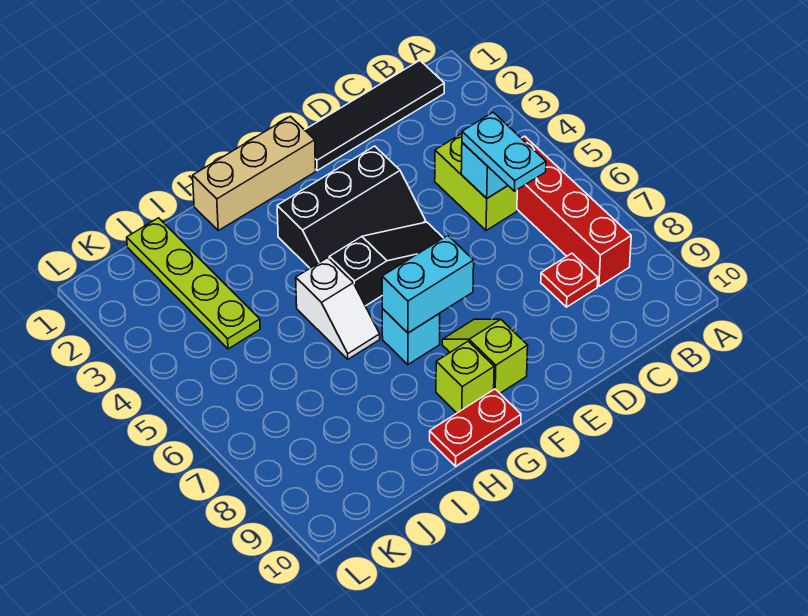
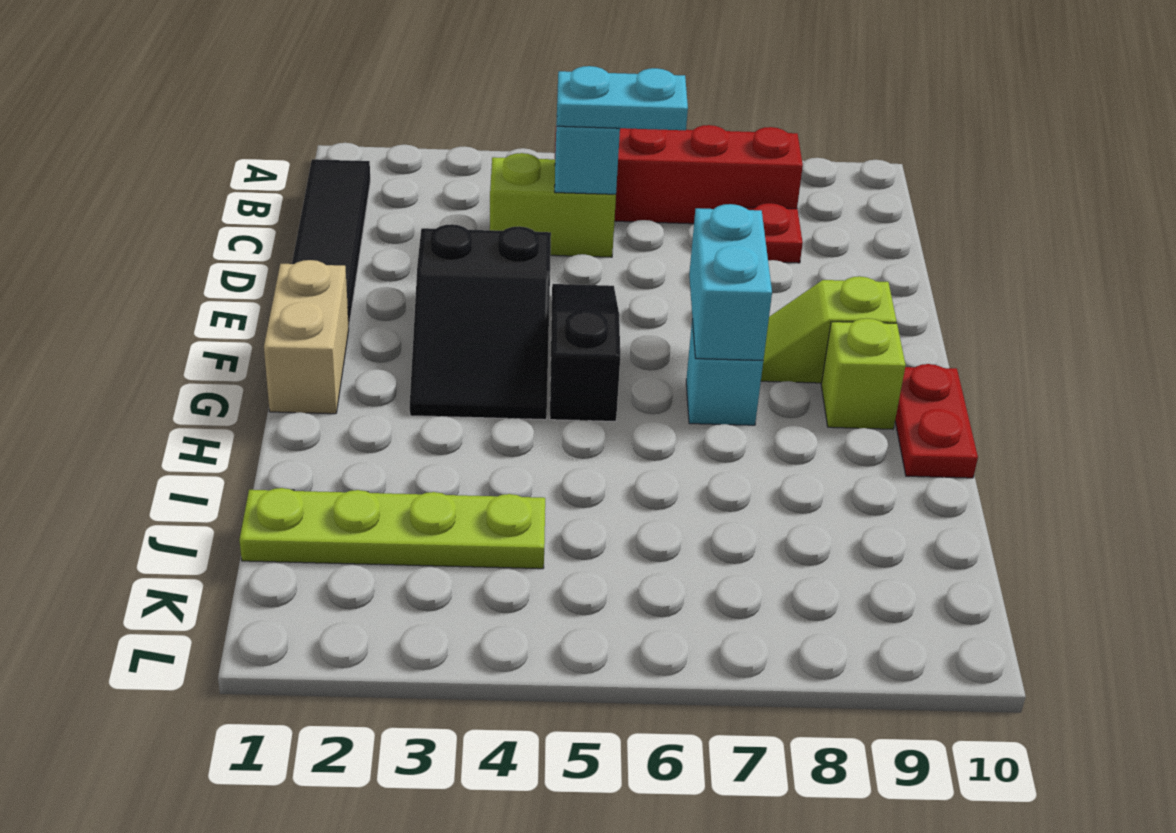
black slope E3:G4 level 1 top 3 -> black slope E3:G4 level 1 top E
tan brick F1:H1 level 1 -> tan brick F1:G1 level 1
white slope H5:H6 level 1 top 5 -> none

